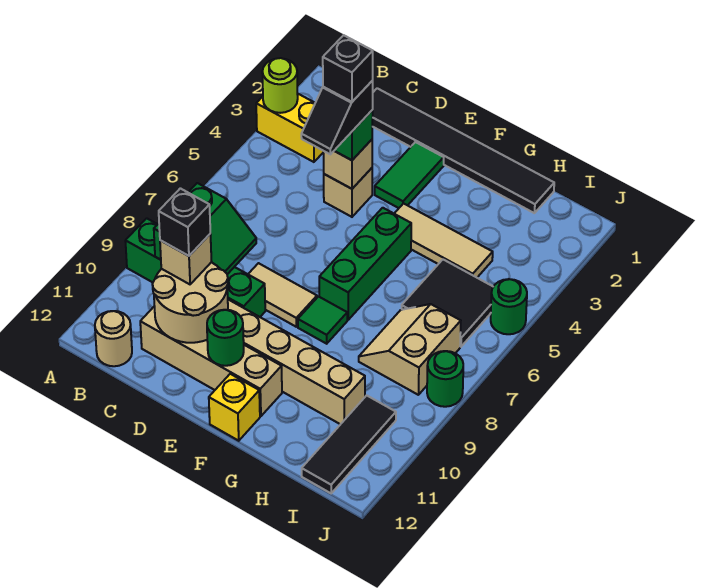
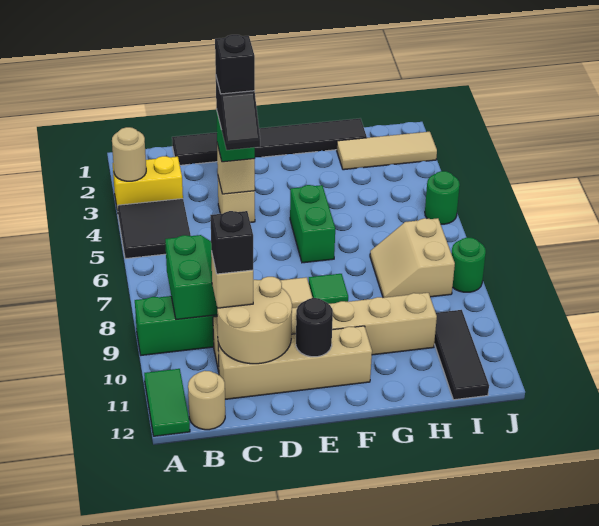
lime round brick A3 level 2 -> tan round brick A3 level 2
green tile E2:E3 level 1 -> green tile A11:A12 level 1
green round brick E11 level 2 -> black round brick E11 level 2
tan tile F4:H4 level 1 -> tan tile H2:J2 level 1
green brick F5:F7 level 1 -> green brick F5:F6 level 1
yellow brick F12 level 1 -> none
black tile H5:I6 level 1 -> black tile A4:B5 level 1

